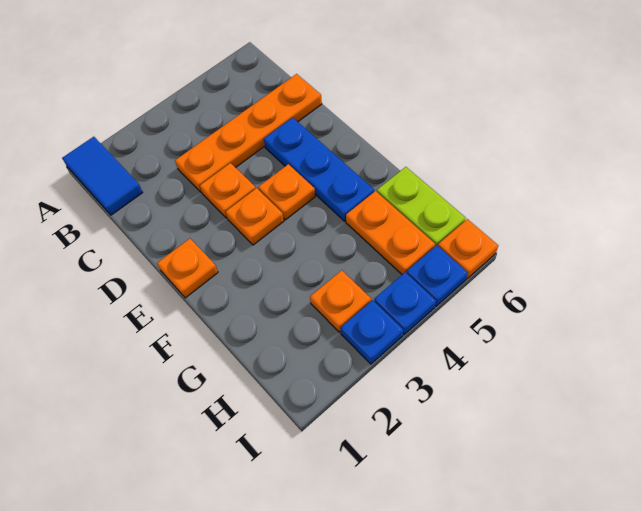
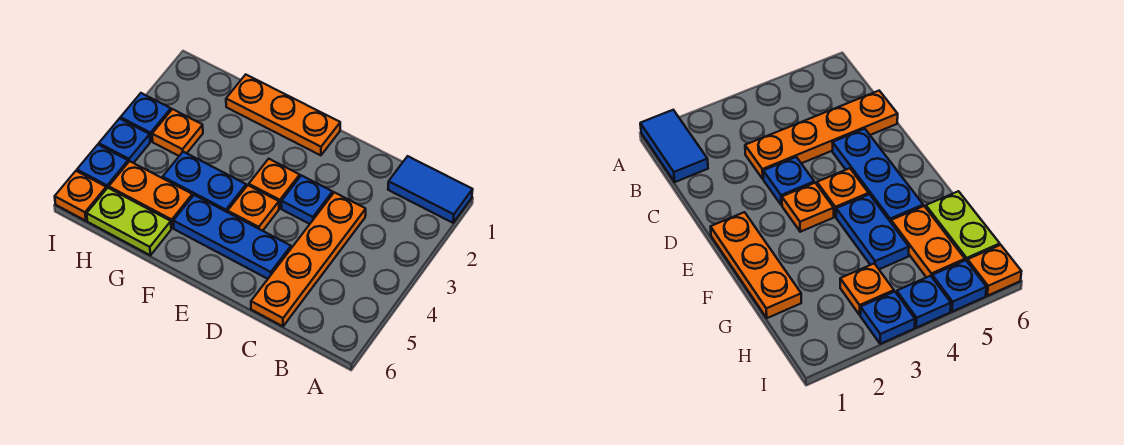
orange plate D3 level 1 -> blue plate D3 level 1
orange plate E1 level 1 -> orange plate E1:G1 level 1
none -> blue plate F4:G4 level 1

